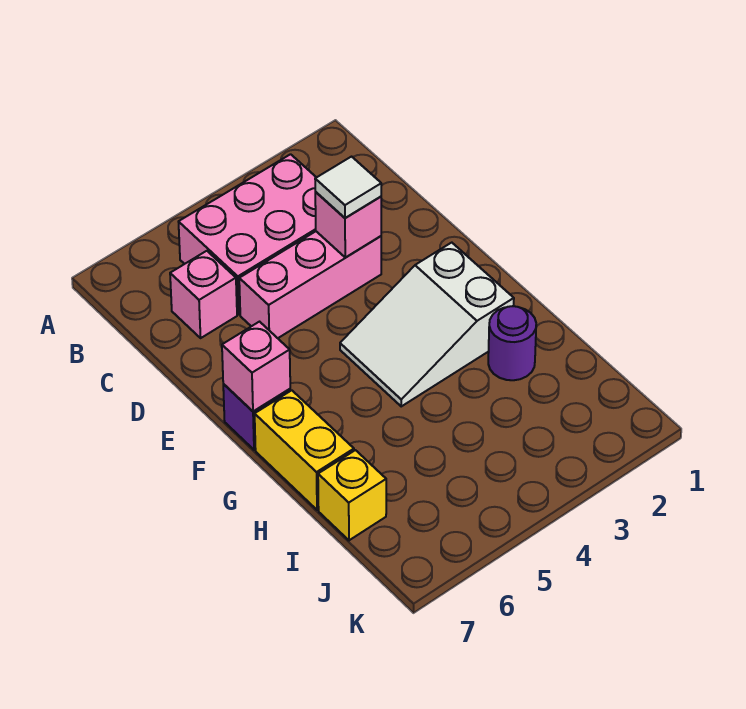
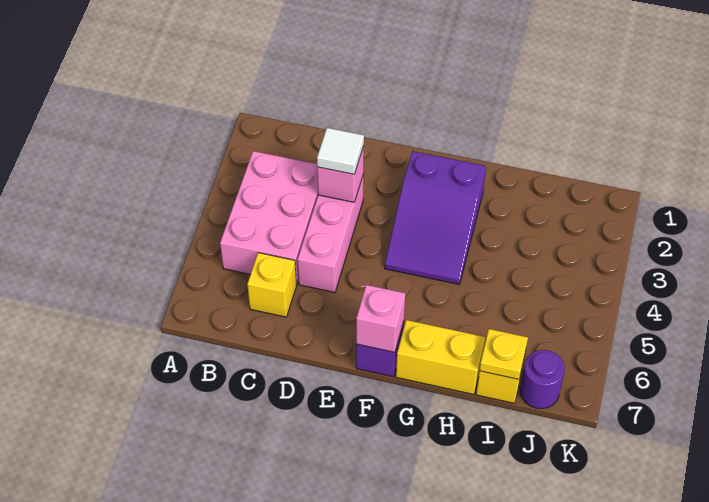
pink brick C6 level 1 -> yellow brick C6 level 1
white slope F2:G4 level 1 top 2 -> purple slope F2:G4 level 1 top 2
purple round brick H2 level 1 -> purple round brick J7 level 1
none -> yellow plate I7 level 2

